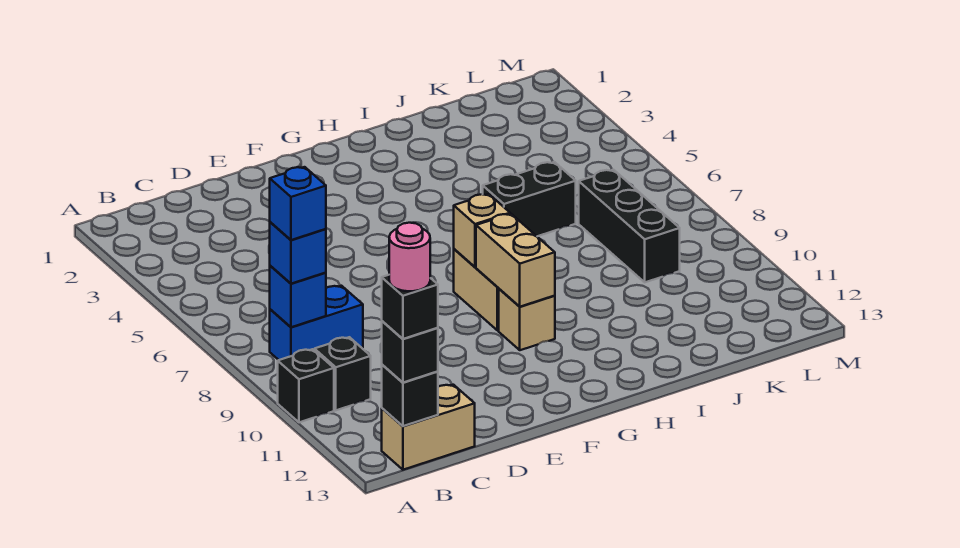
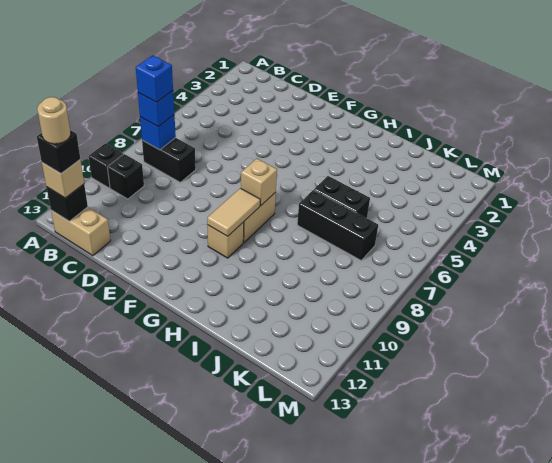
blue brick B8:C8 level 1 -> black brick B8:C8 level 1
black brick B13 level 3 -> tan brick B13 level 3
pink round brick B13 level 5 -> tan round brick B13 level 5
tan brick G9:G10 level 2 -> tan tile G9:G10 level 2
black brick K7:K9 level 1 -> black brick I7:K7 level 1

